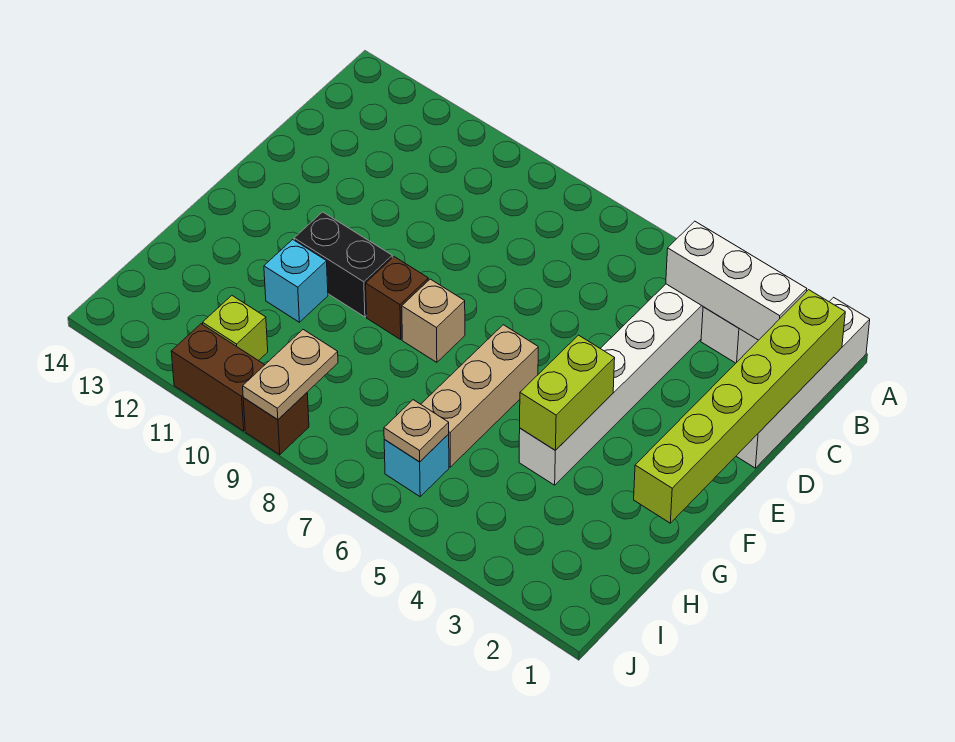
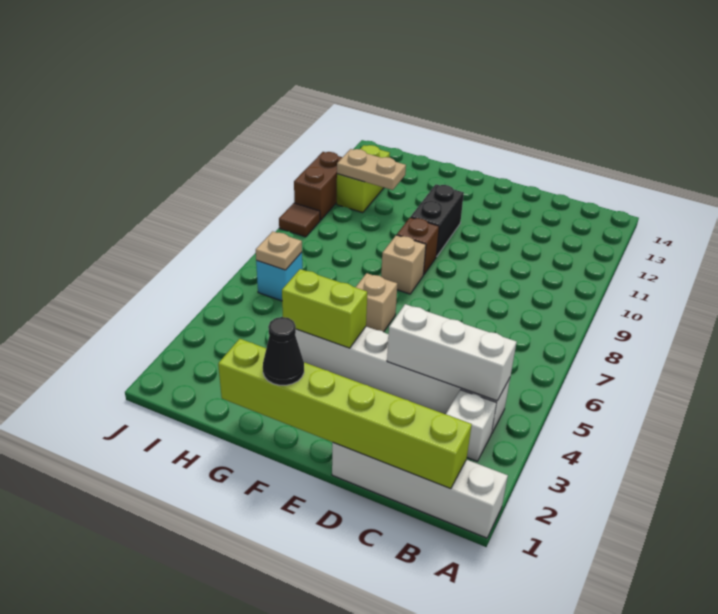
white brick B2:B4 level 2 -> white brick B4:D4 level 2
none -> black cone F1 level 3
tan brick F6:H6 level 1 -> tan brick F6 level 1
cyan brick G11 level 1 -> none
tan plate I9:J9 level 2 -> tan plate H11:I11 level 2
lime brick I11 level 1 -> lime brick I11:I12 level 1
brown brick J9 level 1 -> brown tile J9 level 1

